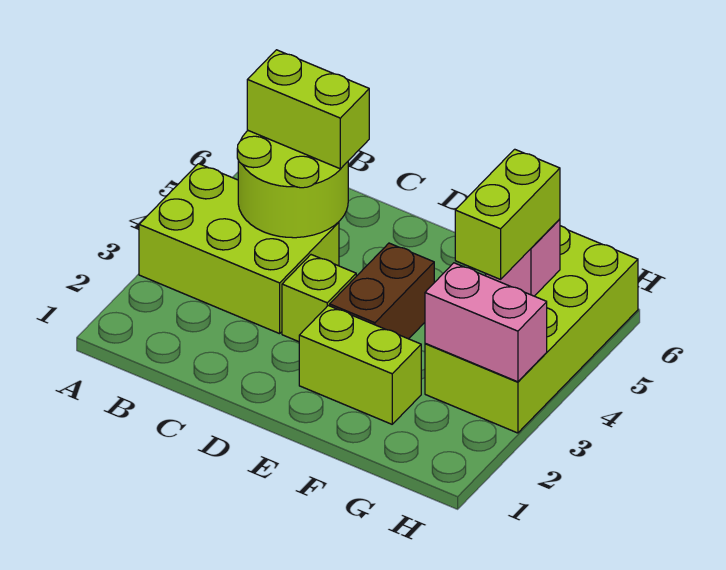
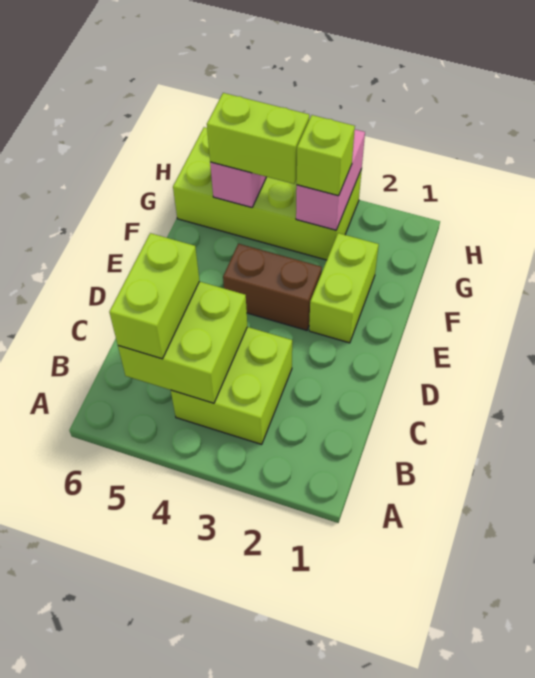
lime brick A3:C4 level 1 -> lime brick B3:C4 level 1
lime round brick B4:C5 level 2 -> lime brick B4:C5 level 2
lime brick D3 level 1 -> lime brick G3 level 3

